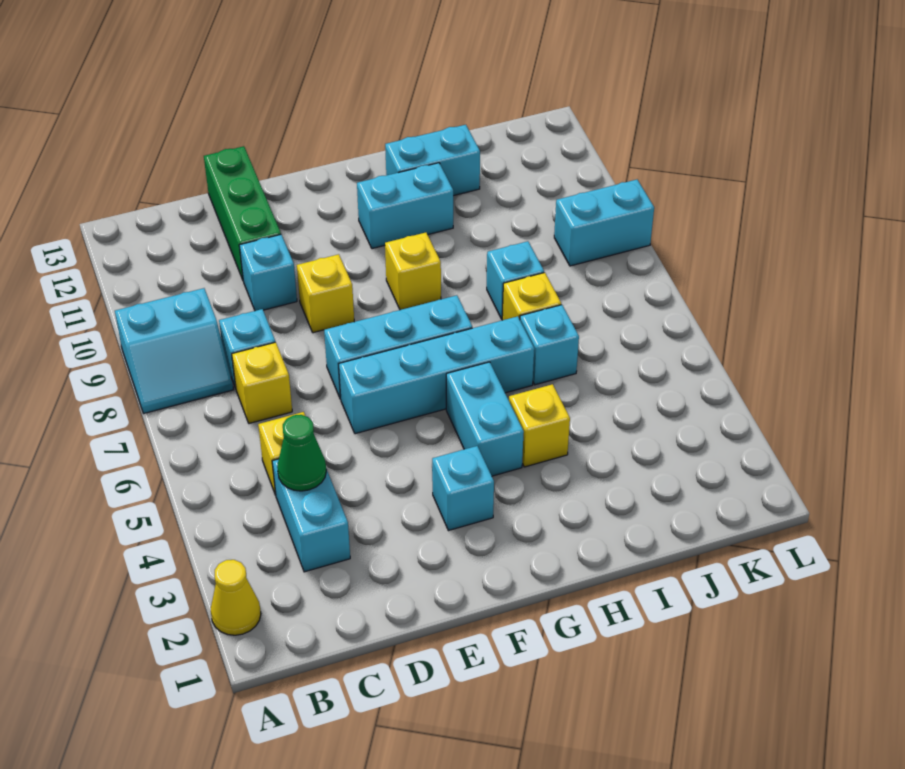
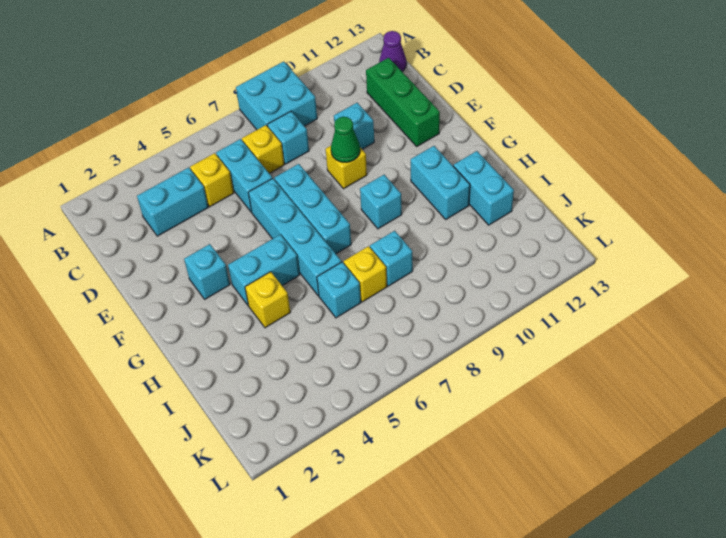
yellow cone A2 level 1 -> none
cyan slope A8:B9 level 1 top 9 -> cyan brick A8:B9 level 1
none -> purple cone B13 level 1
green cone C4 level 2 -> green cone E9 level 2
green brick D11:D13 level 1 -> green brick C12:E12 level 1
yellow brick G9 level 1 -> cyan brick G9 level 1
cyan brick K9:L9 level 1 -> cyan brick C6:D6 level 1

